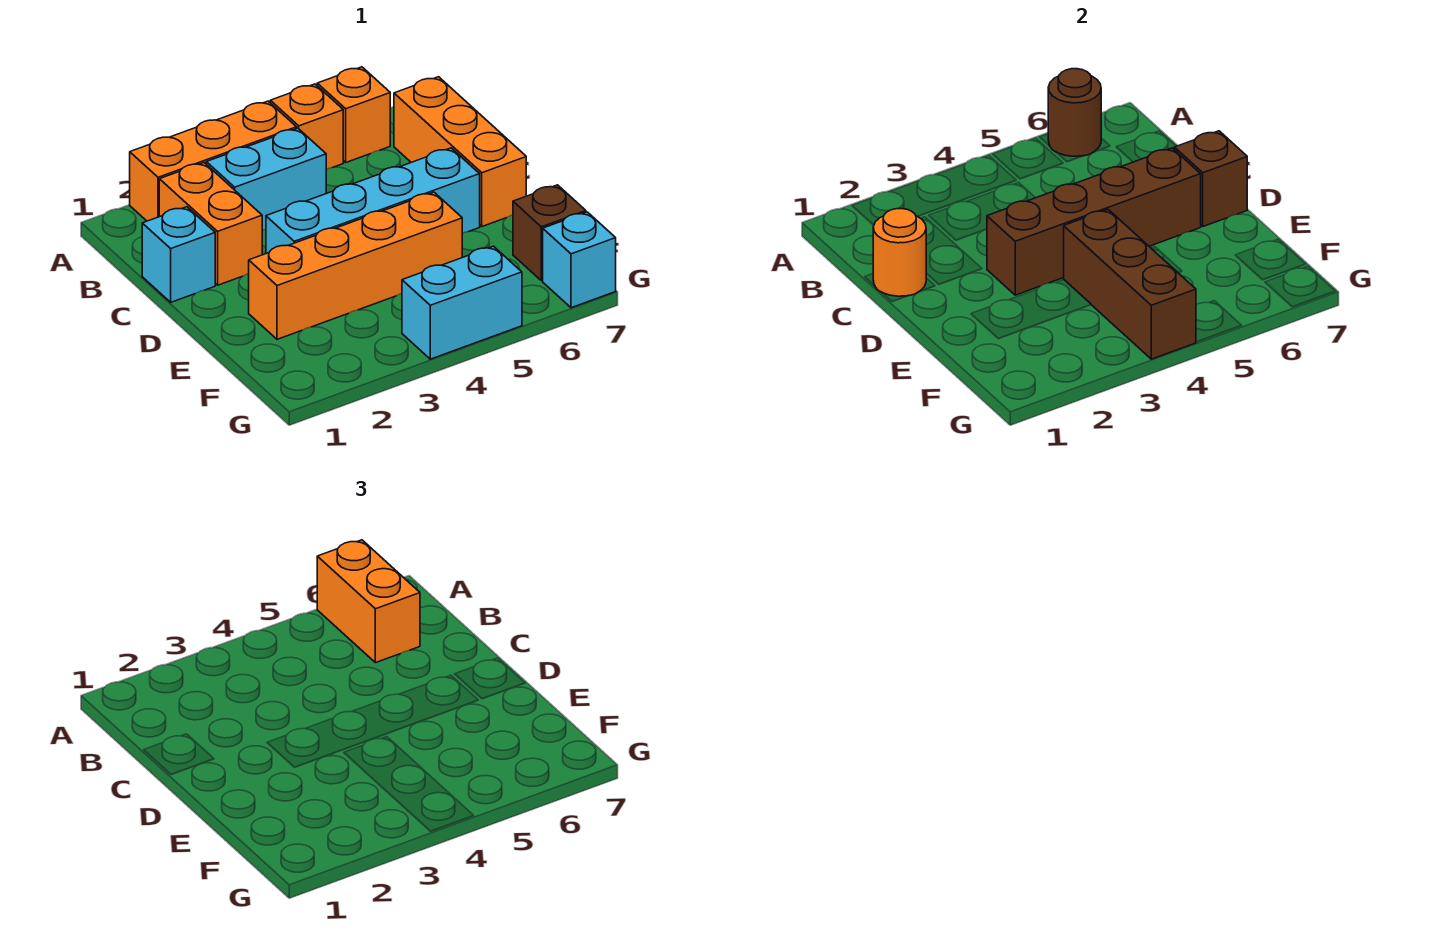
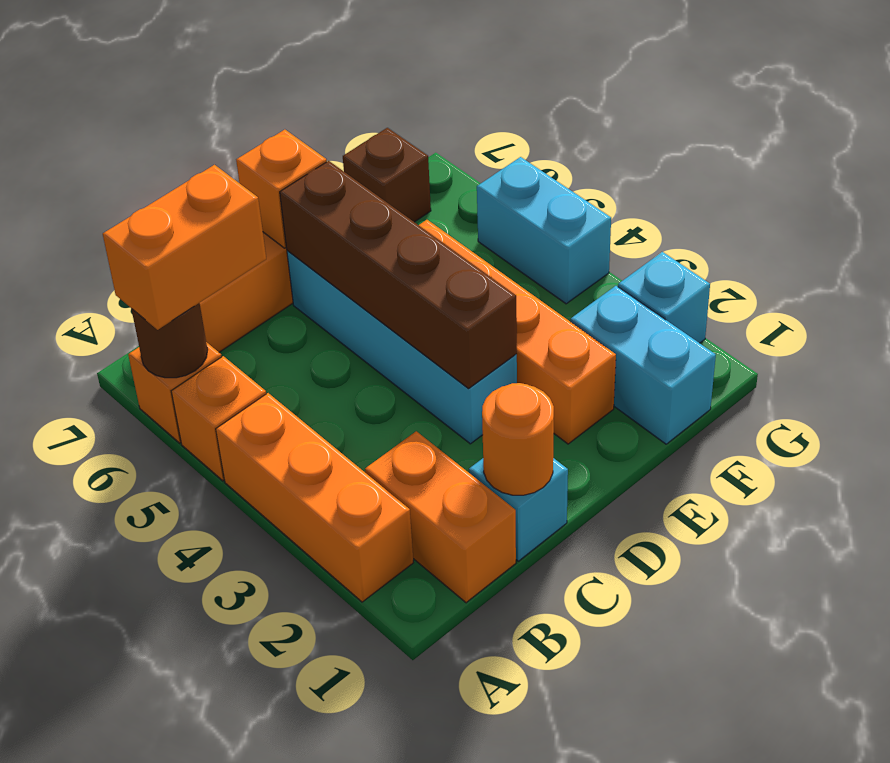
orange brick B2:C2 level 1 -> orange brick B1:B2 level 1
cyan brick B3:B4 level 1 -> cyan brick F1:F2 level 1
brown brick D7 level 2 -> orange brick D7 level 2
brown brick E4:G4 level 2 -> none
cyan brick G7 level 1 -> cyan brick G2 level 1

